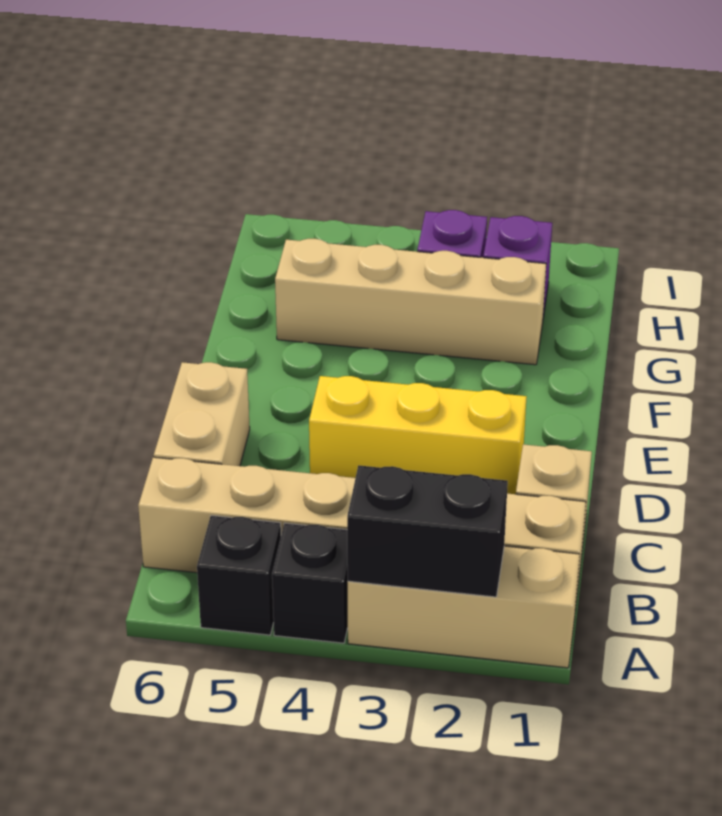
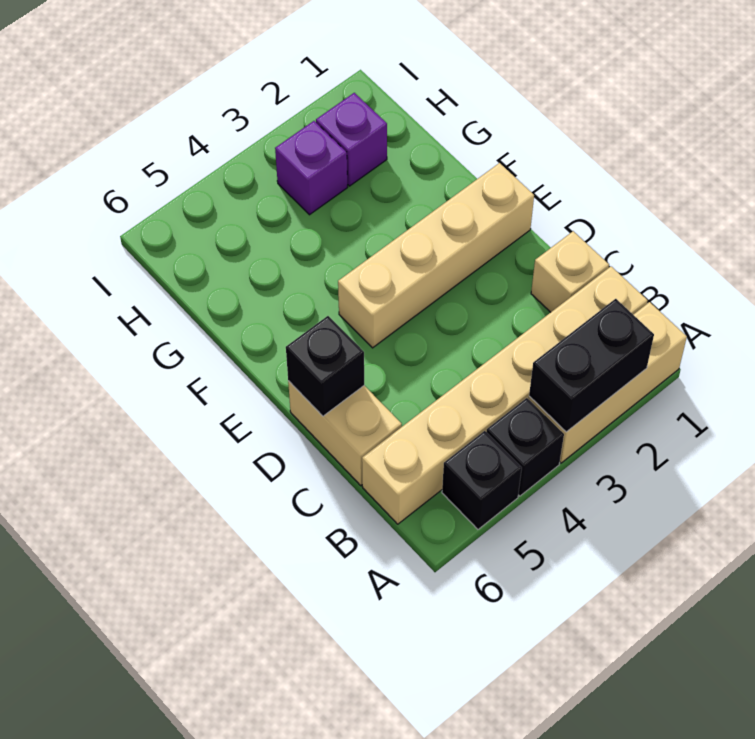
yellow brick D2:D4 level 1 -> none
none -> black brick D6 level 2
tan brick G2:G5 level 1 -> tan brick E1:E4 level 1

